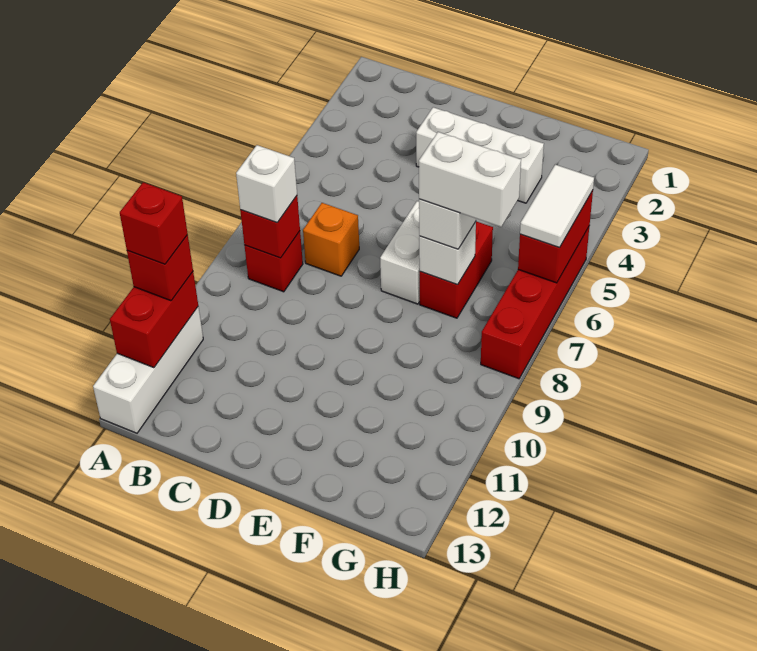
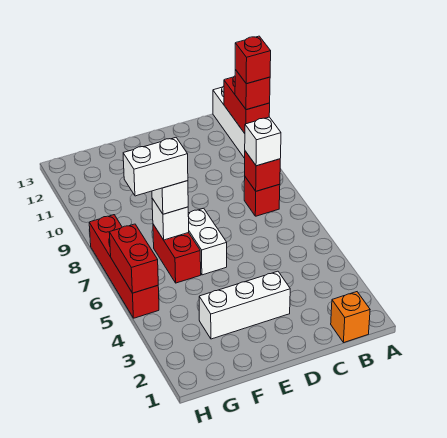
orange brick C7 level 1 -> orange brick B1 level 1
white tile H5:H6 level 3 -> none

